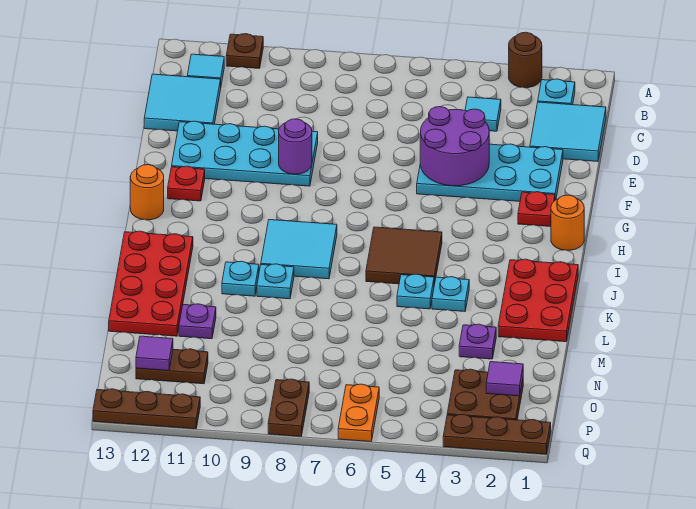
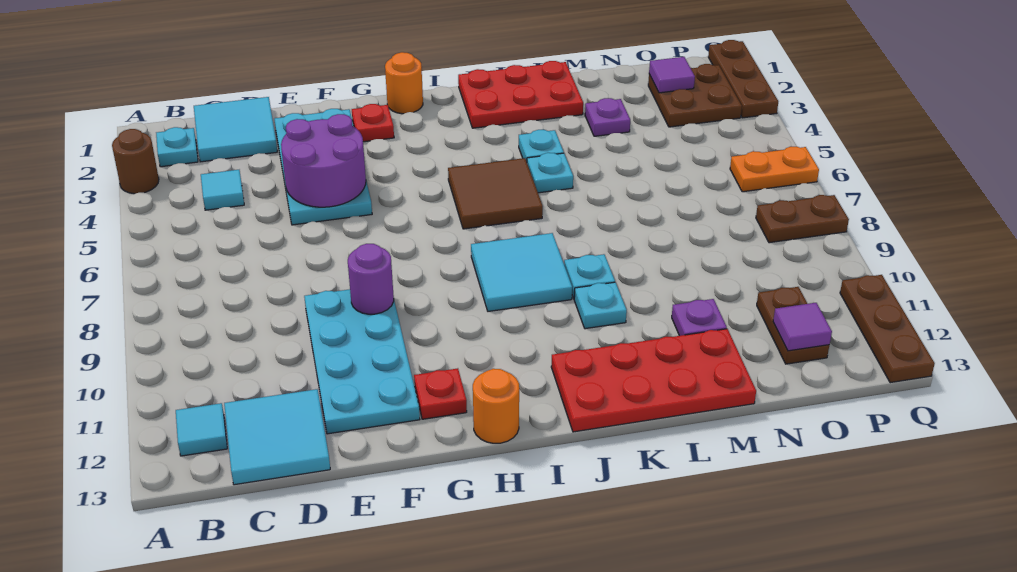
brown plate A11 level 1 -> none

